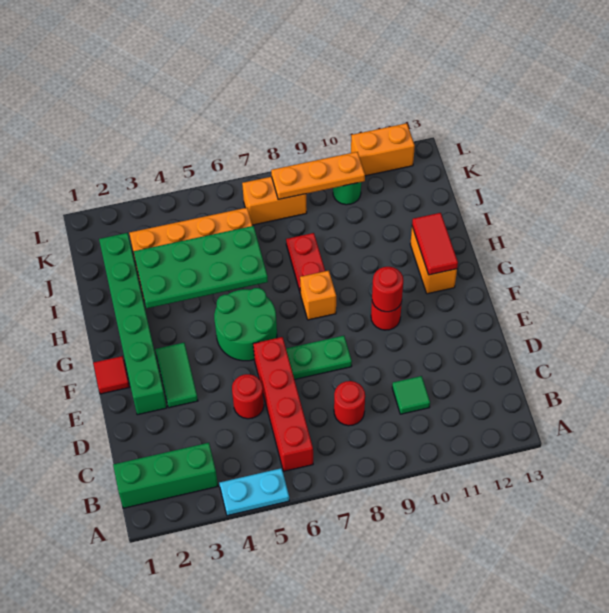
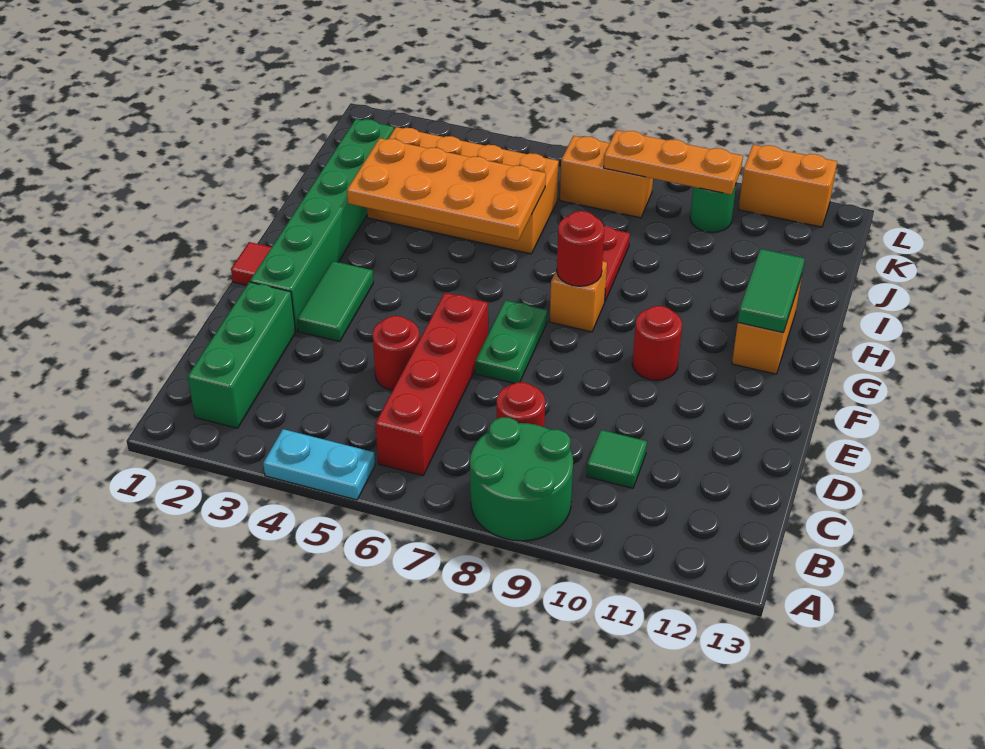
green brick B1:B3 level 1 -> green brick B2:D2 level 1
green plate E7:E8 level 1 -> green plate E7:F7 level 1
green round brick F5:G6 level 1 -> green round brick A8:B9 level 1
red round brick F10 level 2 -> red round brick G8 level 2
red tile G12:H12 level 2 -> green tile G12:H12 level 2
green plate H3:I6 level 2 -> orange plate H3:I6 level 2

